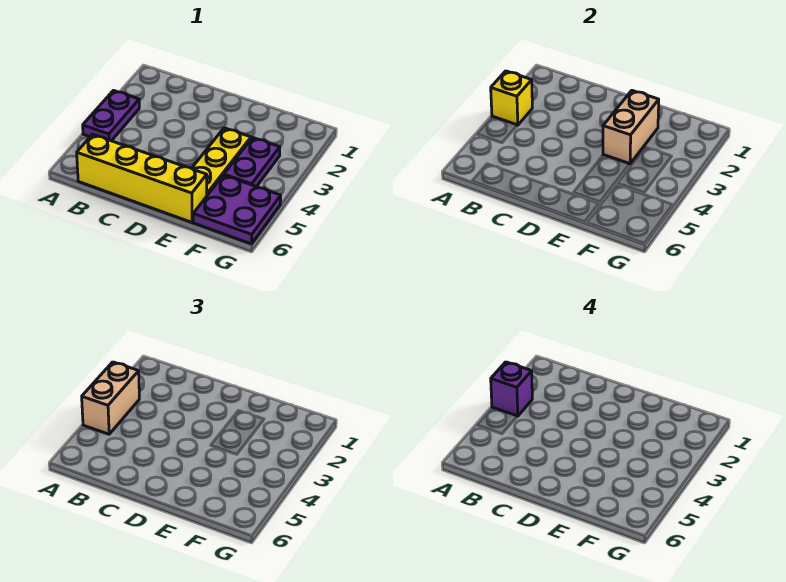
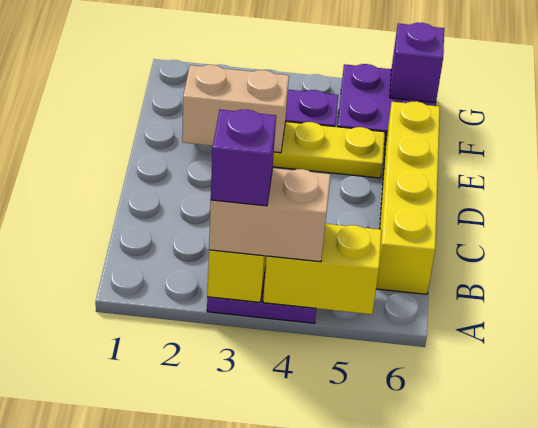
none -> yellow brick A4:A5 level 2
none -> purple brick G6 level 2

